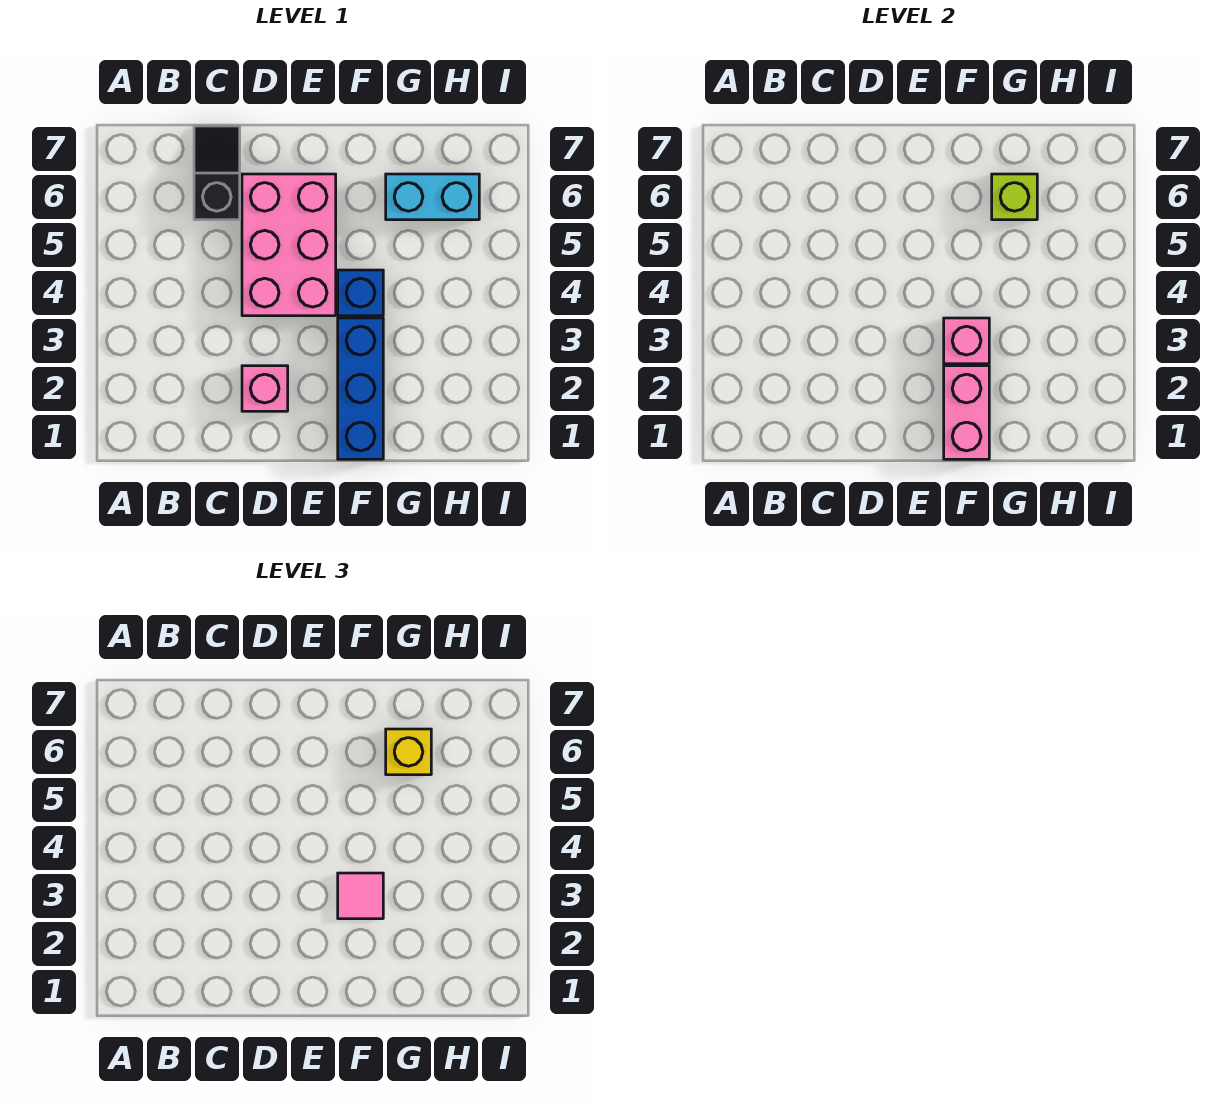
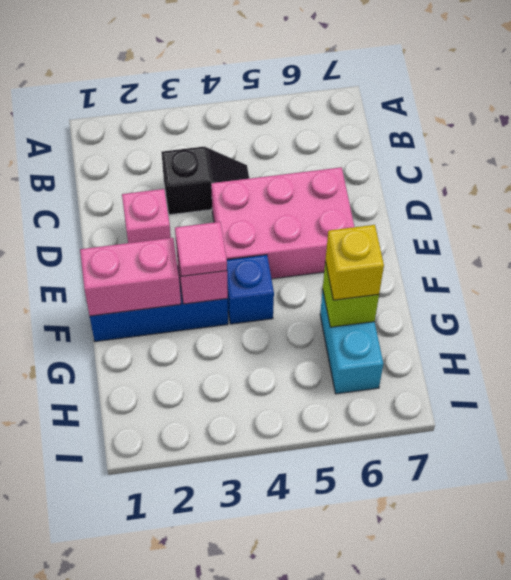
black slope C6:C7 level 1 top 6 -> black slope C3:C4 level 1 top 3

